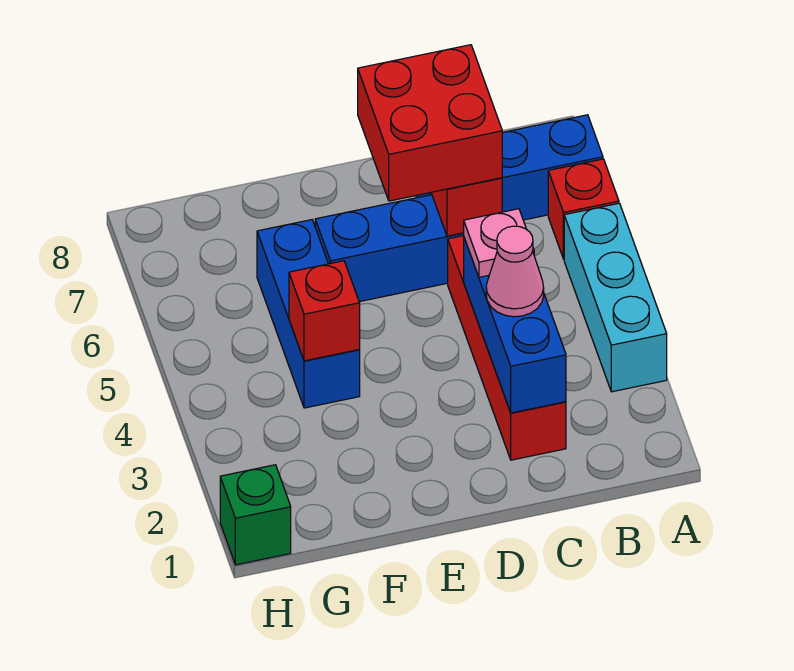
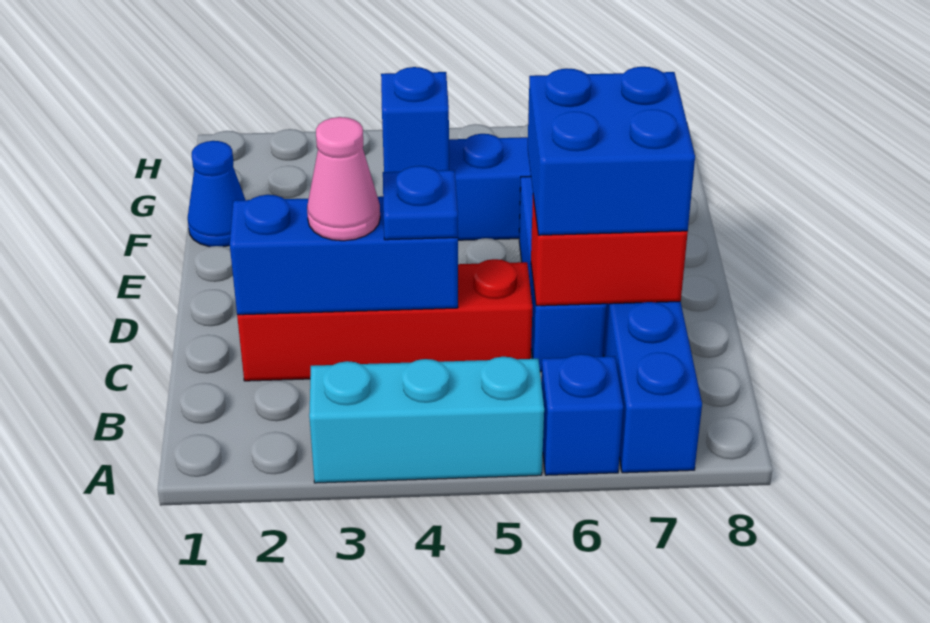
red brick A6 level 1 -> blue brick A6 level 1
pink plate C4 level 3 -> blue plate C4 level 3
red brick C6:D7 level 3 -> blue brick C6:D7 level 3
none -> blue cone F1 level 1
red brick F4 level 2 -> blue brick F4 level 2
green brick H1 level 1 -> none

